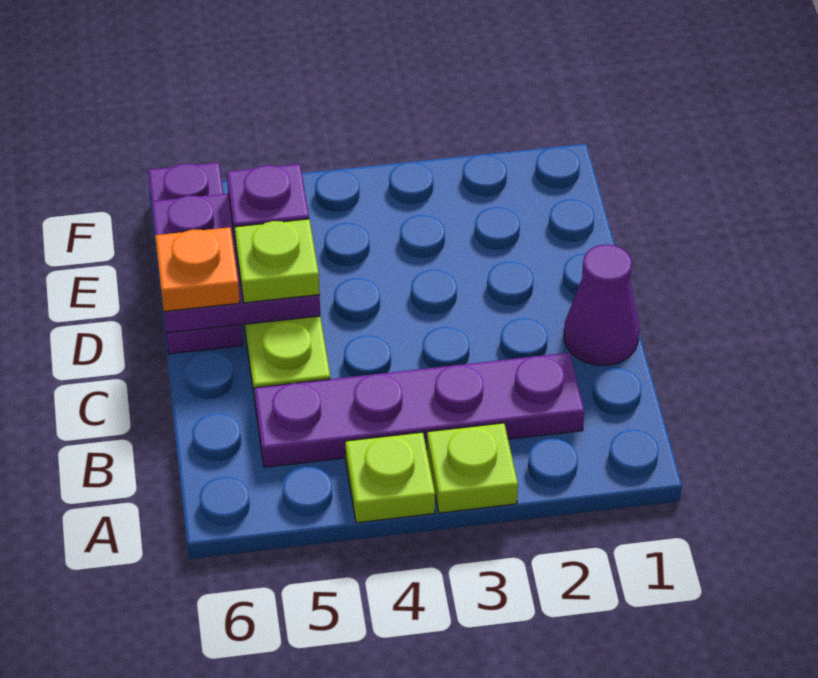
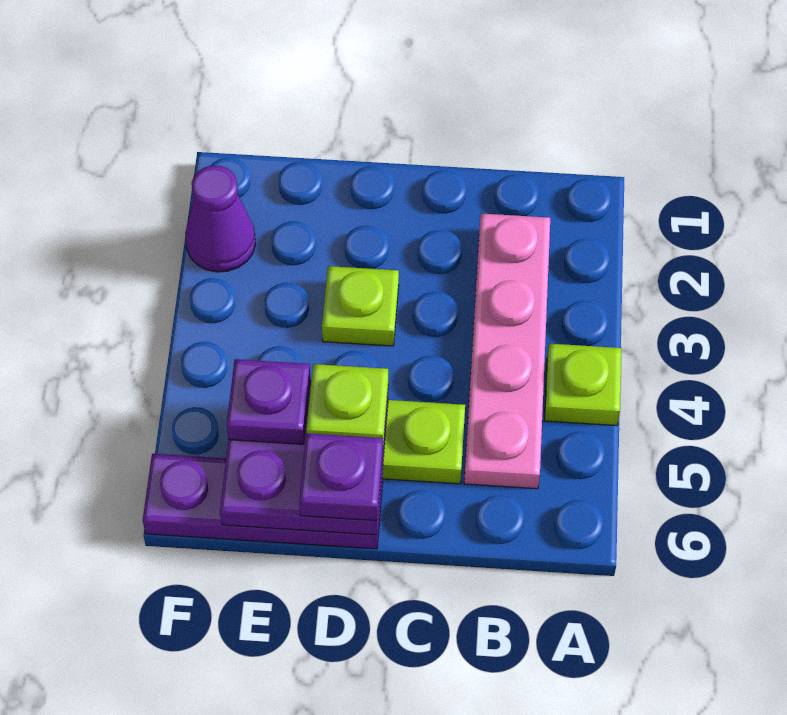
lime plate A3 level 1 -> lime plate D3 level 1
purple plate B2:B5 level 1 -> pink plate B2:B5 level 1
purple cone C1 level 1 -> purple cone F2 level 1
orange plate D6 level 3 -> purple plate D6 level 3

